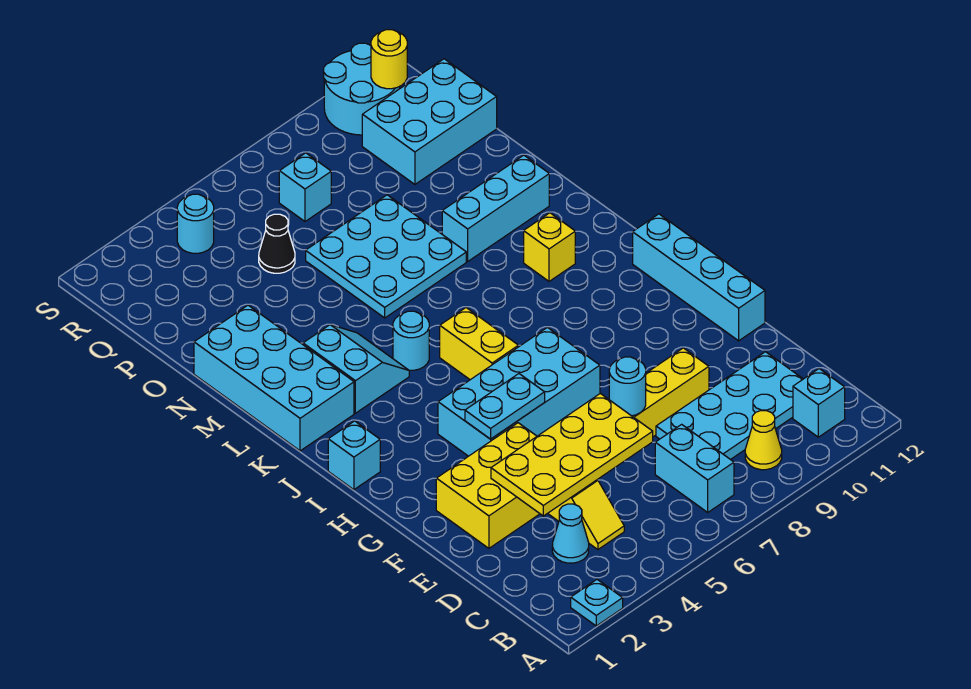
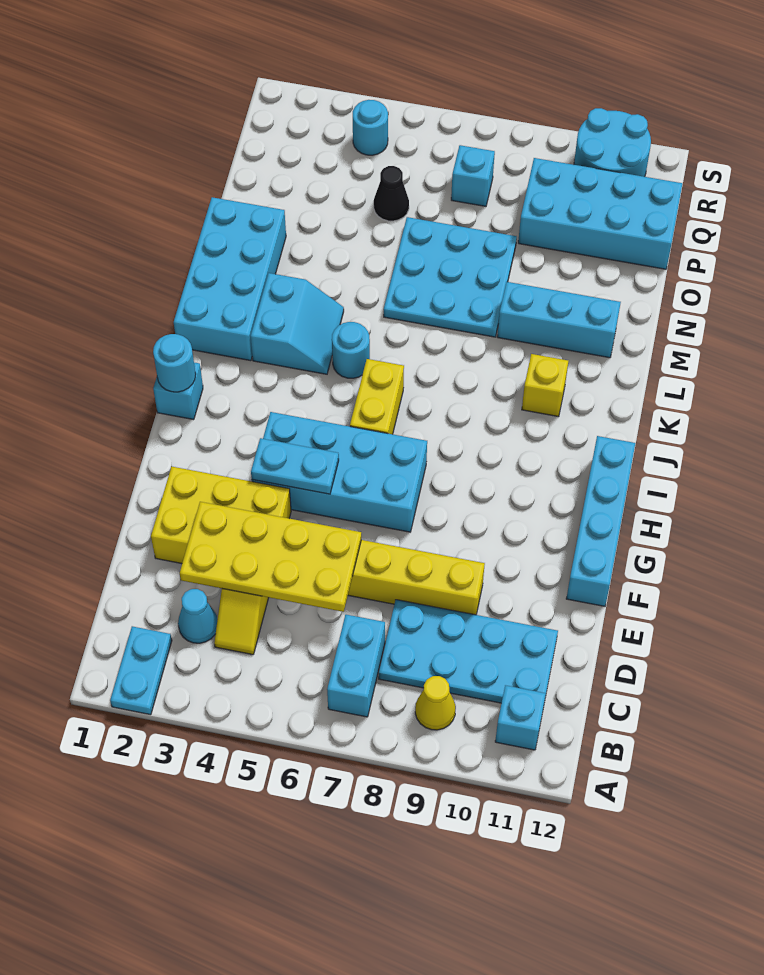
cyan plate A2 level 1 -> cyan plate A2:B2 level 1
cyan round brick E7 level 2 -> cyan round brick I1 level 2
cyan brick P10:Q12 level 1 -> cyan brick P9:Q12 level 1
yellow round brick R11 level 2 -> none

